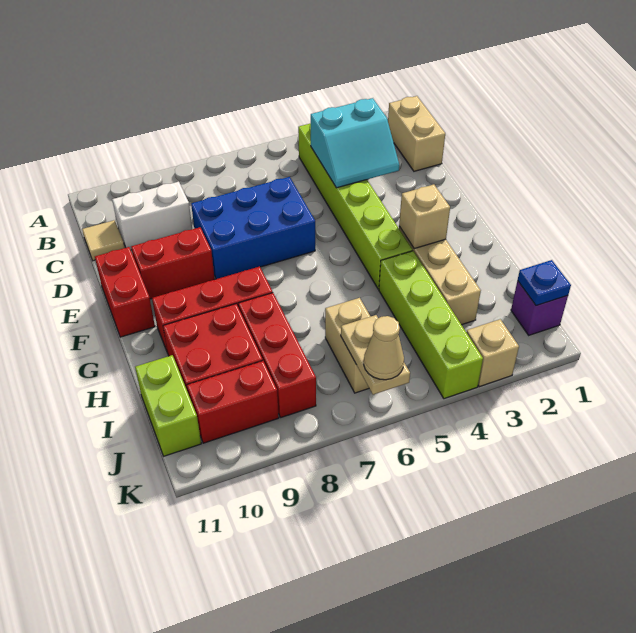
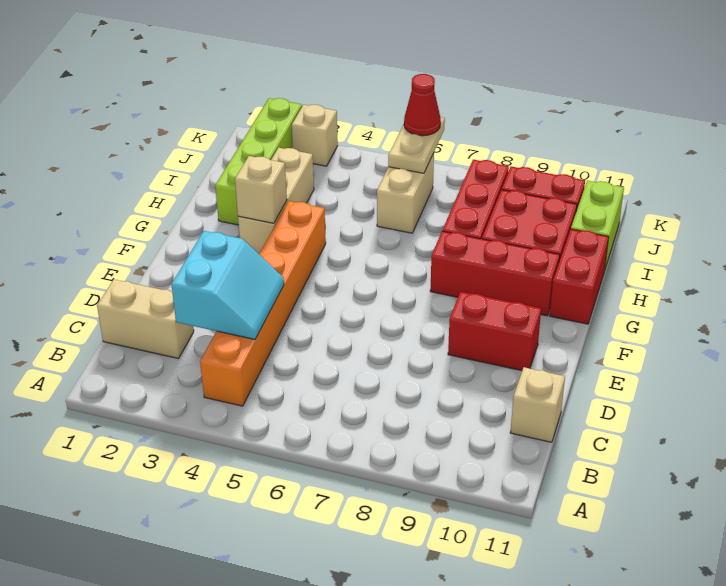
tan brick B1:C1 level 1 -> tan brick C1:C2 level 1
lime brick B4:G4 level 1 -> orange brick B4:G4 level 1
cyan slope C3:D4 level 2 top C -> cyan slope C3:D4 level 2 top 3
white brick C9:C10 level 1 -> none
tan tile C11 level 1 -> tan brick C11 level 1
blue brick D6:E8 level 1 -> none
red brick E11:F11 level 1 -> red brick G11:H11 level 1
lime brick H4:K4 level 1 -> lime brick H2:K2 level 1
purple brick J1 level 1 -> none
blue plate J1 level 2 -> none
tan cone K6 level 3 -> red cone K6 level 3

